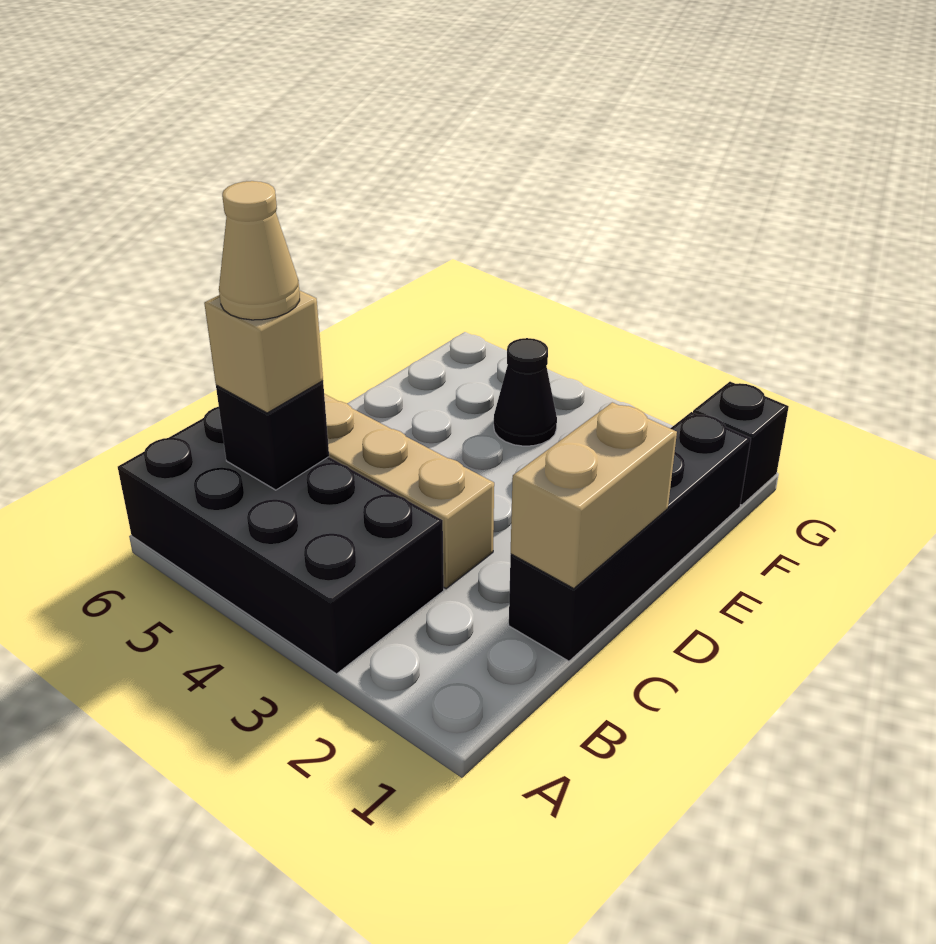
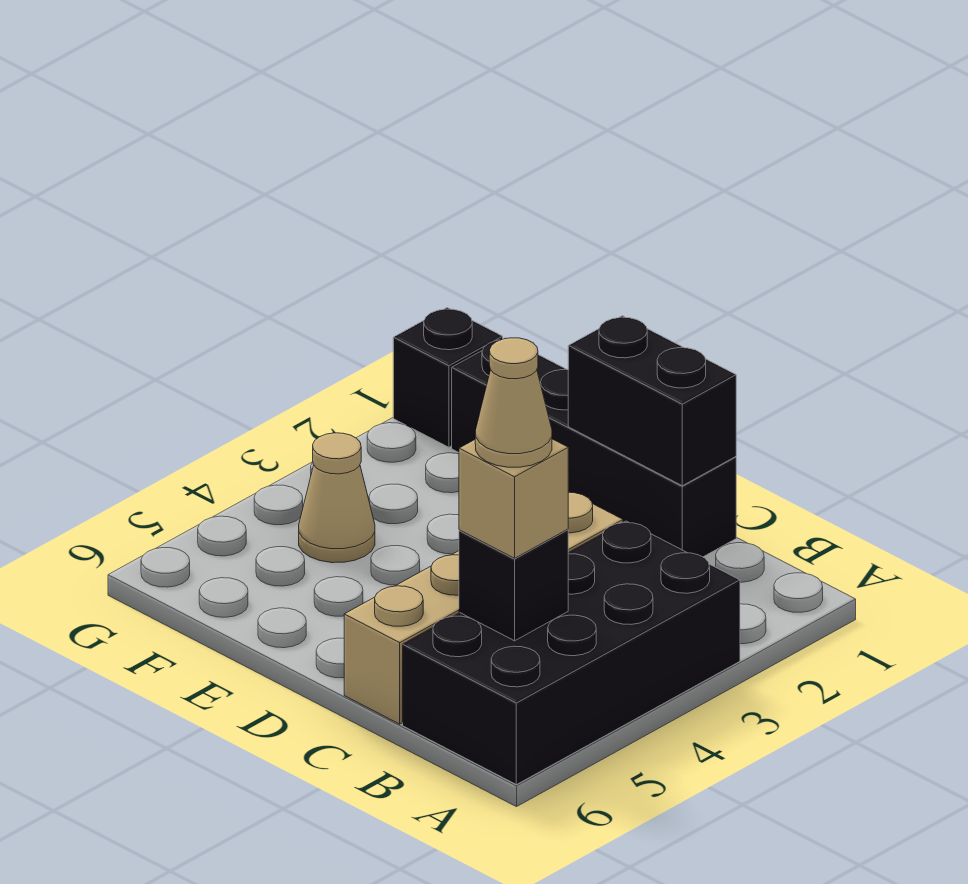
tan brick C1:D1 level 2 -> black brick C1:D1 level 2
black cone F4 level 1 -> tan cone F4 level 1

